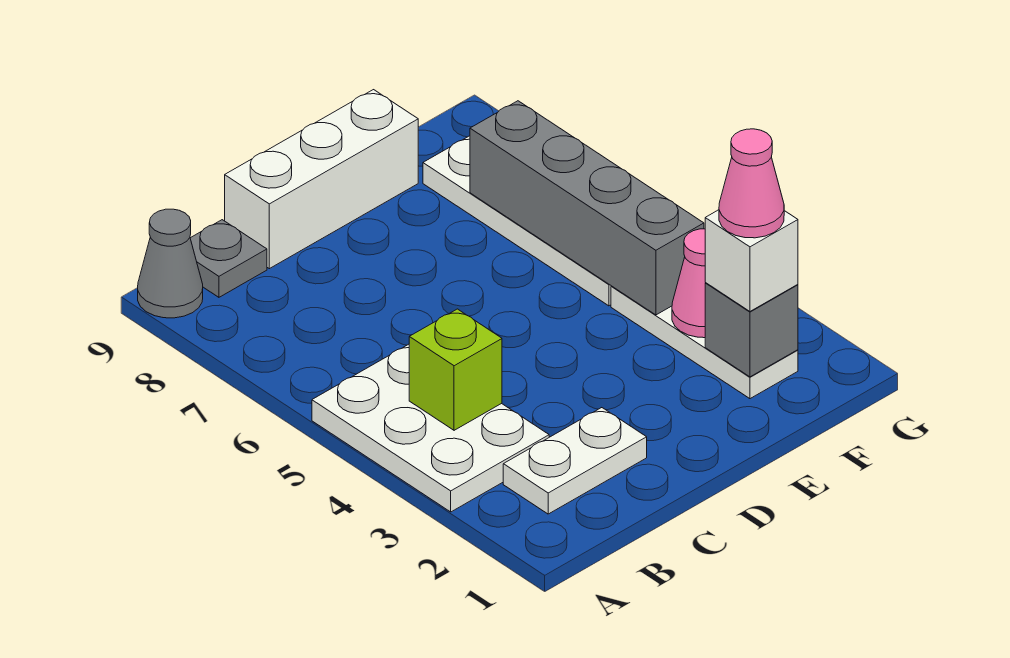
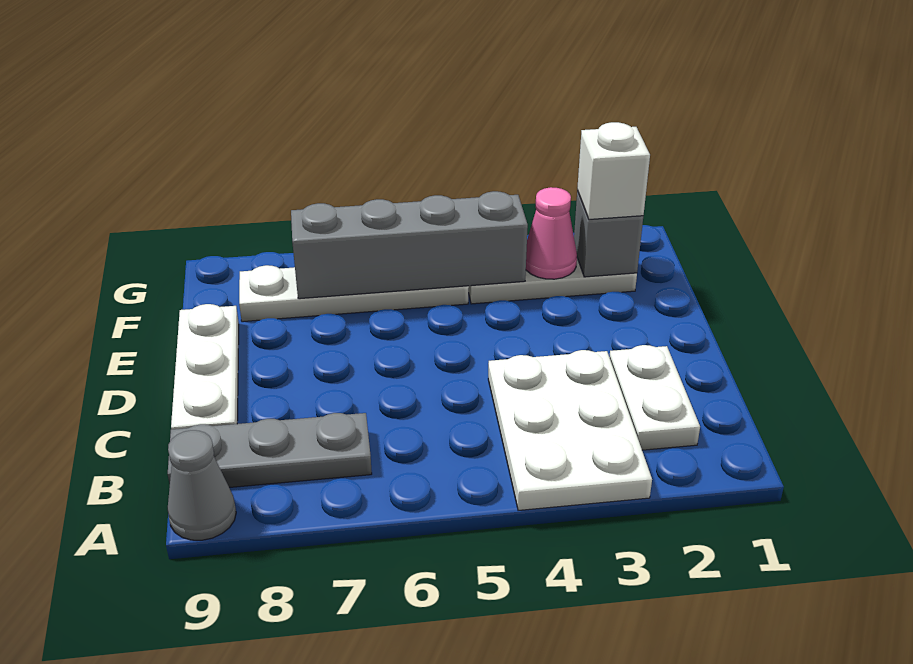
white plate A3:B5 level 1 -> white plate A3:C4 level 1
lime brick B4 level 2 -> none
grey plate B9 level 1 -> grey plate B7:B9 level 1
white brick C9:E9 level 1 -> white plate C9:E9 level 1
pink cone F2 level 4 -> none

